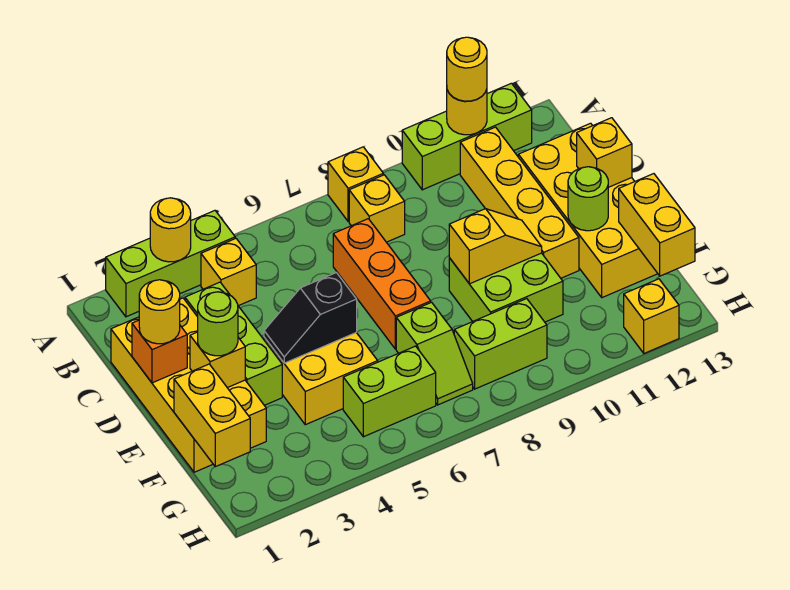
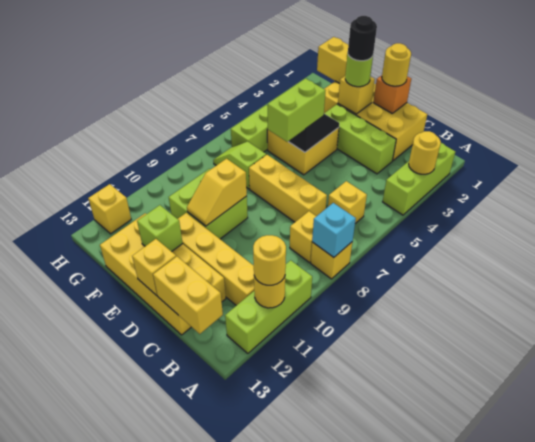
none -> cyan brick A8 level 2
yellow brick B4 level 1 -> yellow brick B6 level 1
orange brick C7:E7 level 1 -> yellow brick C7:E7 level 1
none -> black round brick E2 level 4
lime round brick E12 level 2 -> lime brick E12 level 2
yellow brick F13:G13 level 2 -> yellow brick B13:C13 level 2
lime brick G8:G9 level 1 -> lime brick E5:E6 level 3

